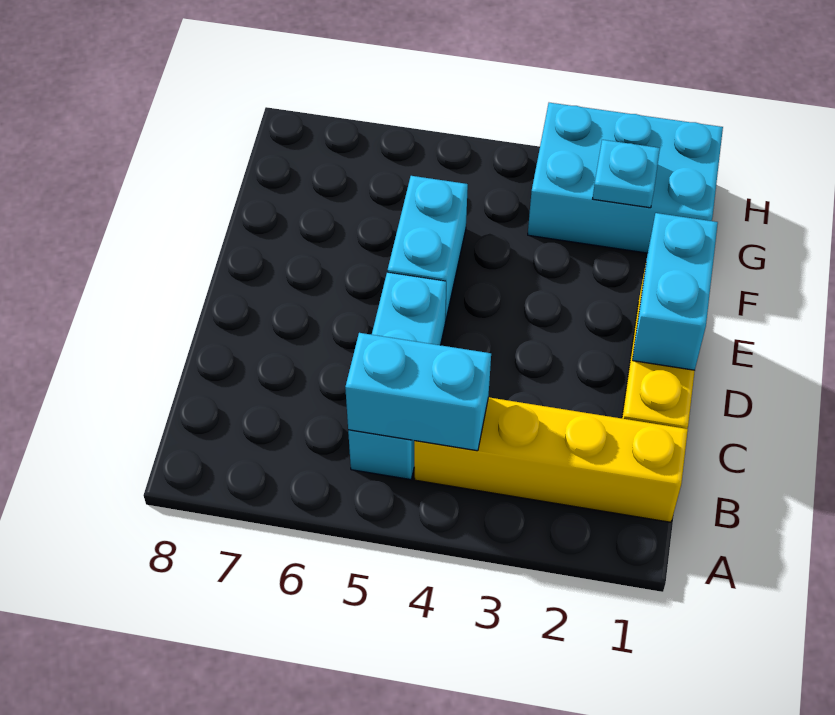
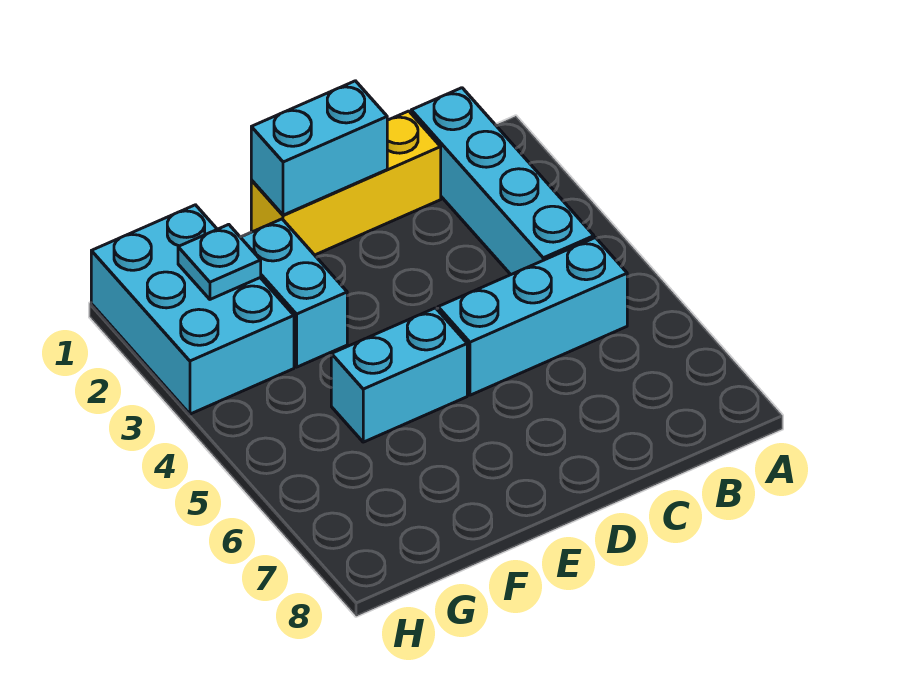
yellow brick B1:B4 level 1 -> cyan brick B1:B4 level 1
cyan brick B4:B5 level 2 -> cyan brick F2:F3 level 1

